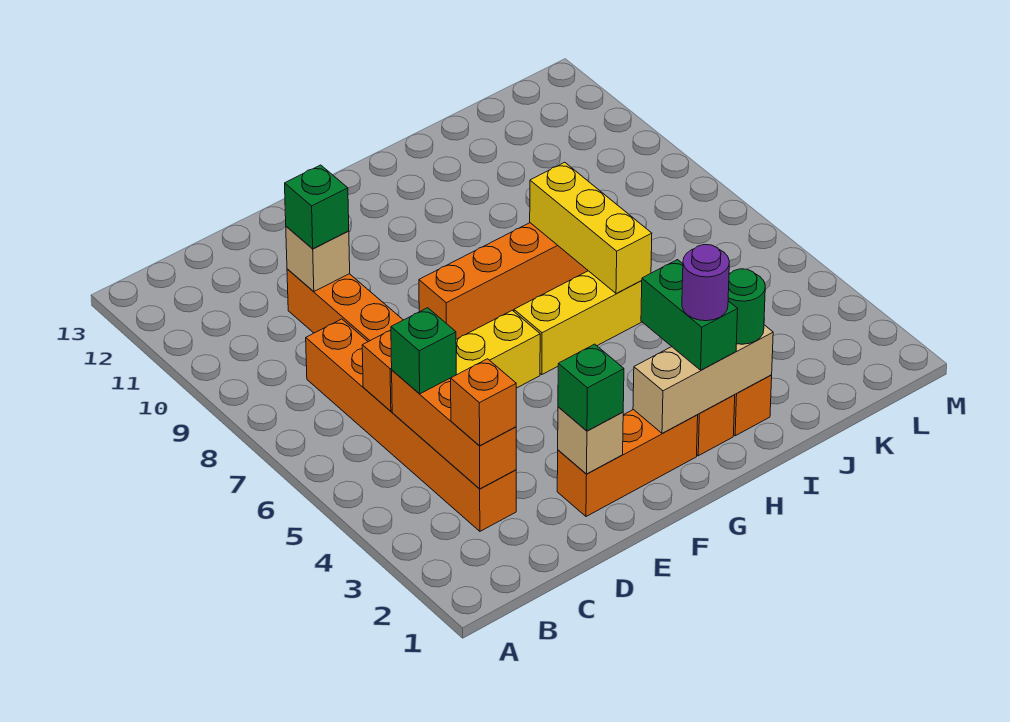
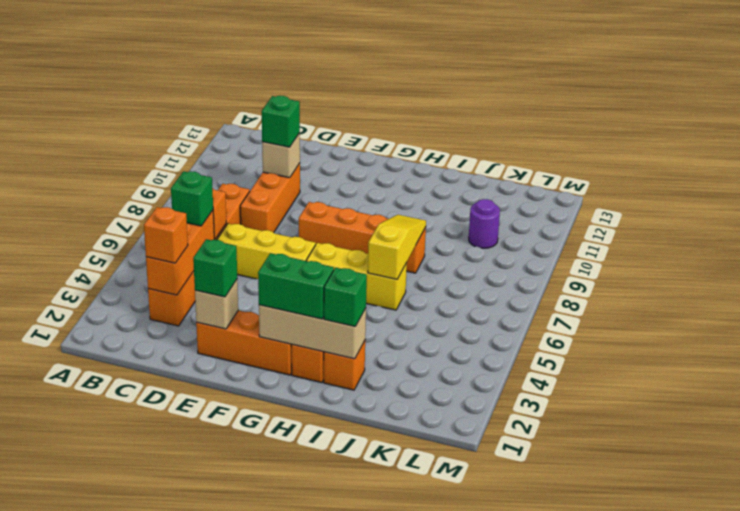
green brick H2:H3 level 3 -> green brick G2:H2 level 3
purple round brick H2 level 4 -> purple round brick K10 level 1
green round brick I2 level 3 -> green brick I2 level 3
yellow brick I6:I8 level 2 -> yellow slope I6:I8 level 2 top 6

